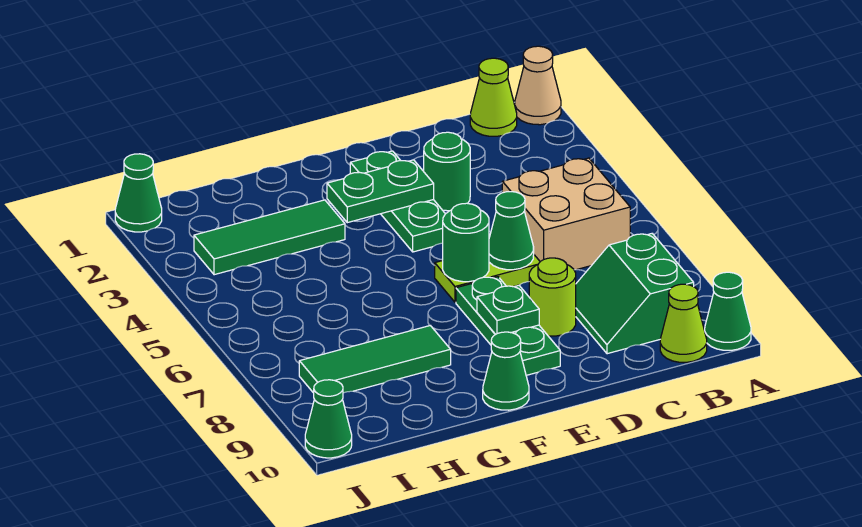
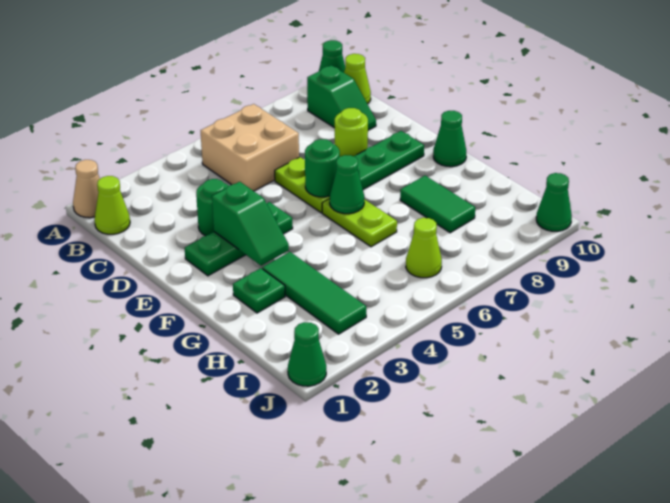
green slope B8:C9 level 1 top B -> green slope B9:C9 level 1 top B
green cone D6 level 2 -> green cone F6 level 2
green plate E3:F3 level 2 -> green slope E3:F3 level 2 top E
green plate E8 level 2 -> green plate G2 level 1
none -> lime plate F6:G6 level 1
green tile G8:I8 level 1 -> green tile G8:H8 level 1
none -> lime cone I6 level 1

